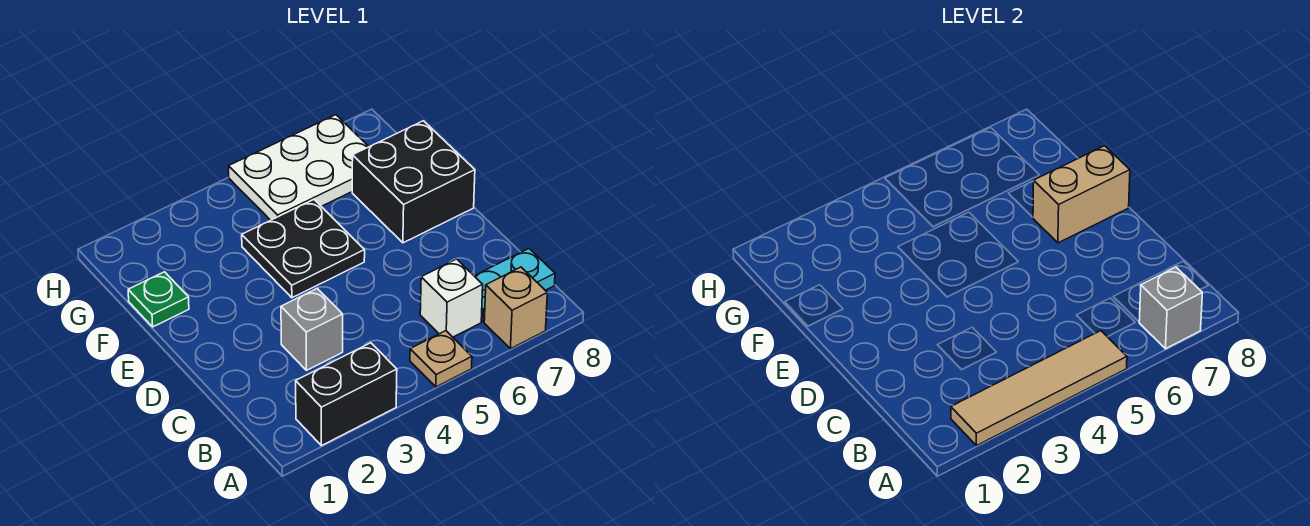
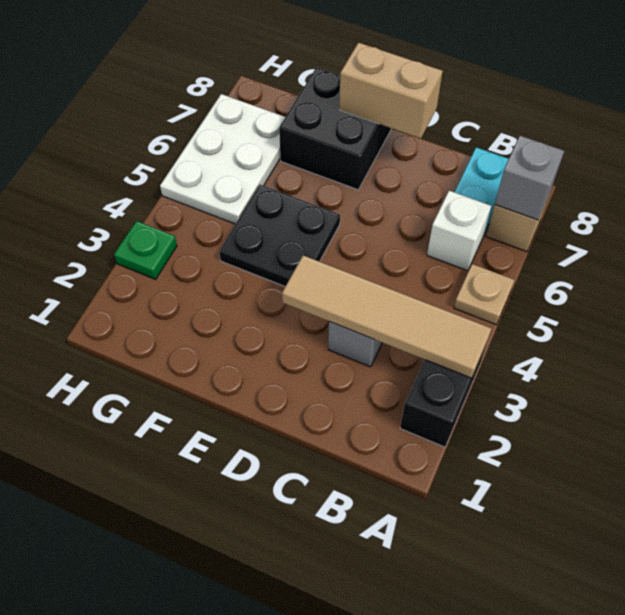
tan tile A2:A5 level 2 -> tan tile A3:D3 level 2
tan brick E7:E8 level 2 -> tan brick D8:E8 level 2
green plate F1 level 1 -> green plate H3 level 1

